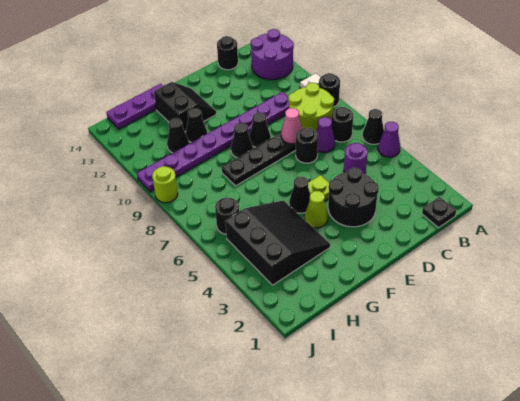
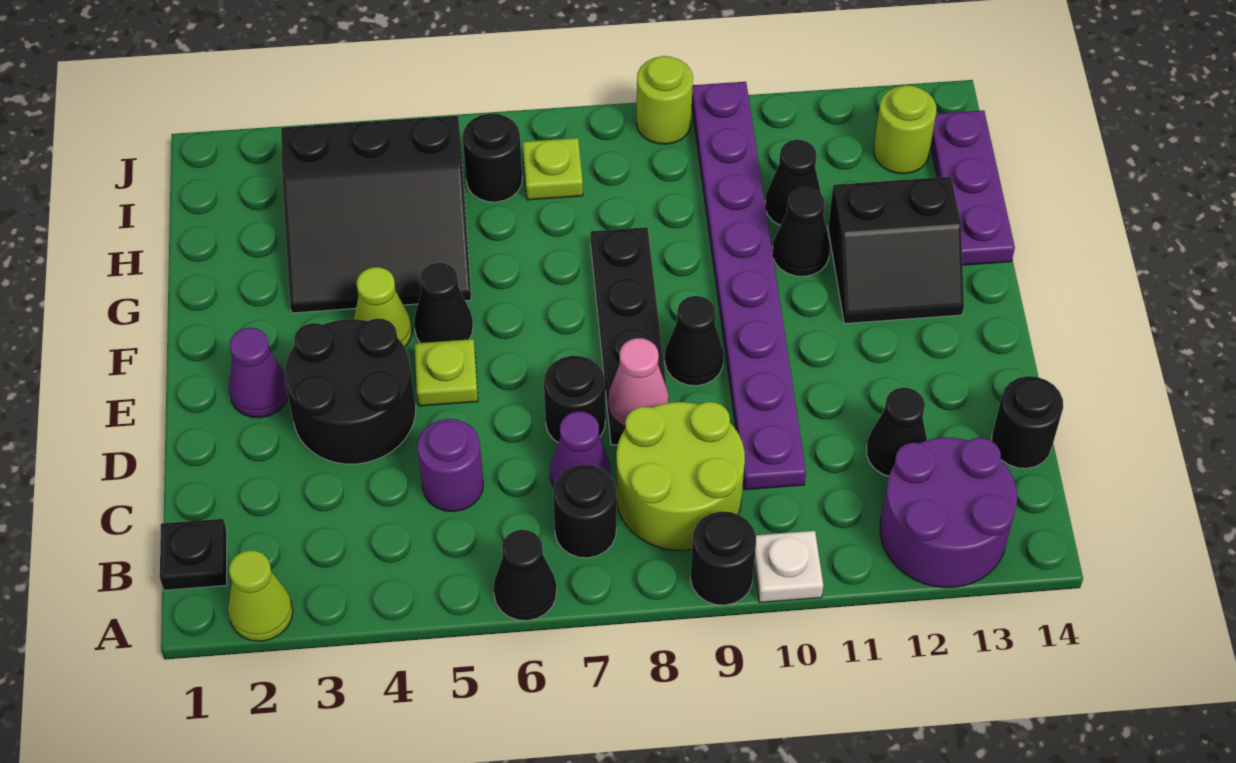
none -> lime cone A2 level 1
purple cone A5 level 1 -> purple cone E2 level 1
black cone F9 level 1 -> black cone C12 level 1
none -> lime plate I7 level 1
none -> lime round brick I13 level 1

